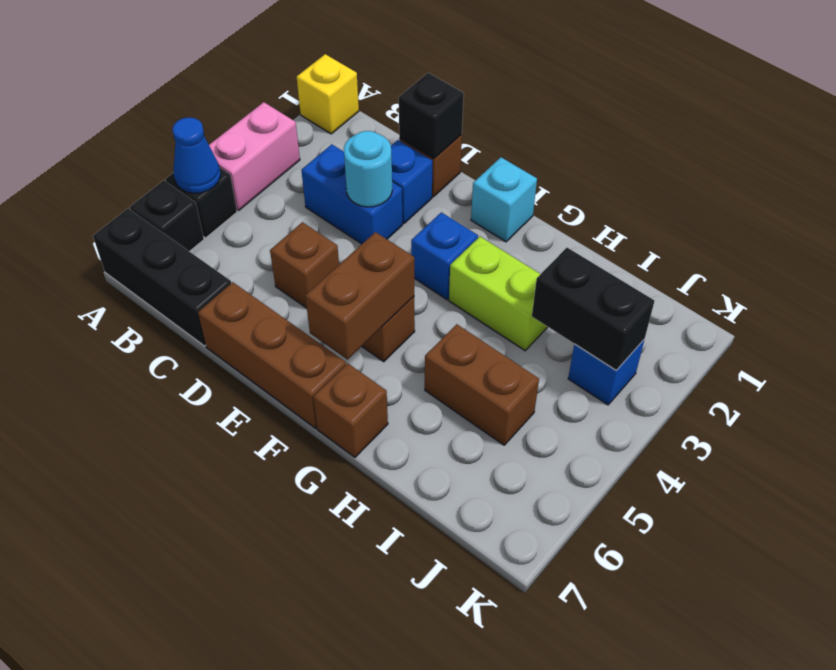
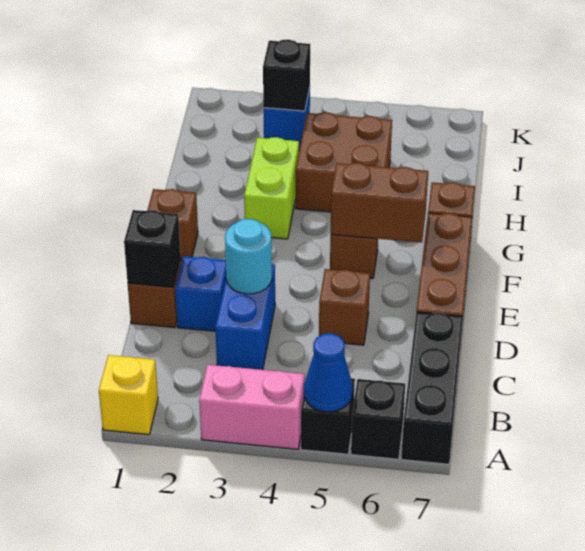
cyan brick F1 level 1 -> brown brick F1 level 1
blue brick F3 level 1 -> none
brown brick H5:I5 level 1 -> brown brick H4:I5 level 1
black brick I3:J3 level 2 -> black brick J3 level 2

